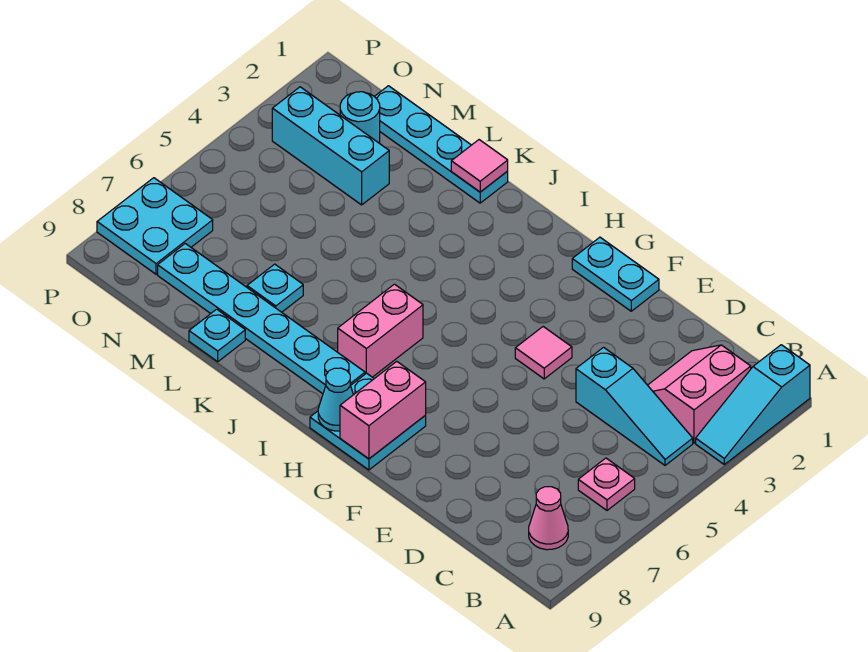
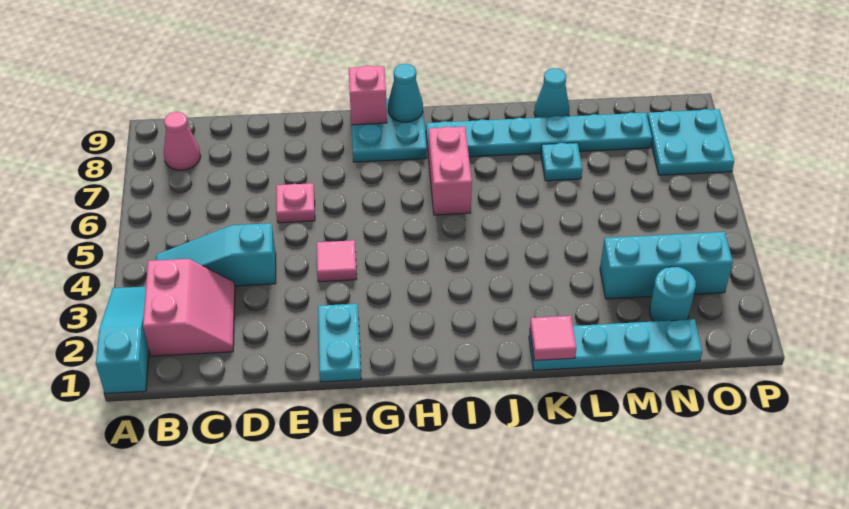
pink plate B6 level 1 -> pink plate E6 level 1
cyan plate F1:G1 level 1 -> cyan plate F1:F2 level 1
pink brick G8:G9 level 2 -> pink brick G9 level 2
cyan plate L9 level 1 -> cyan cone L9 level 1

